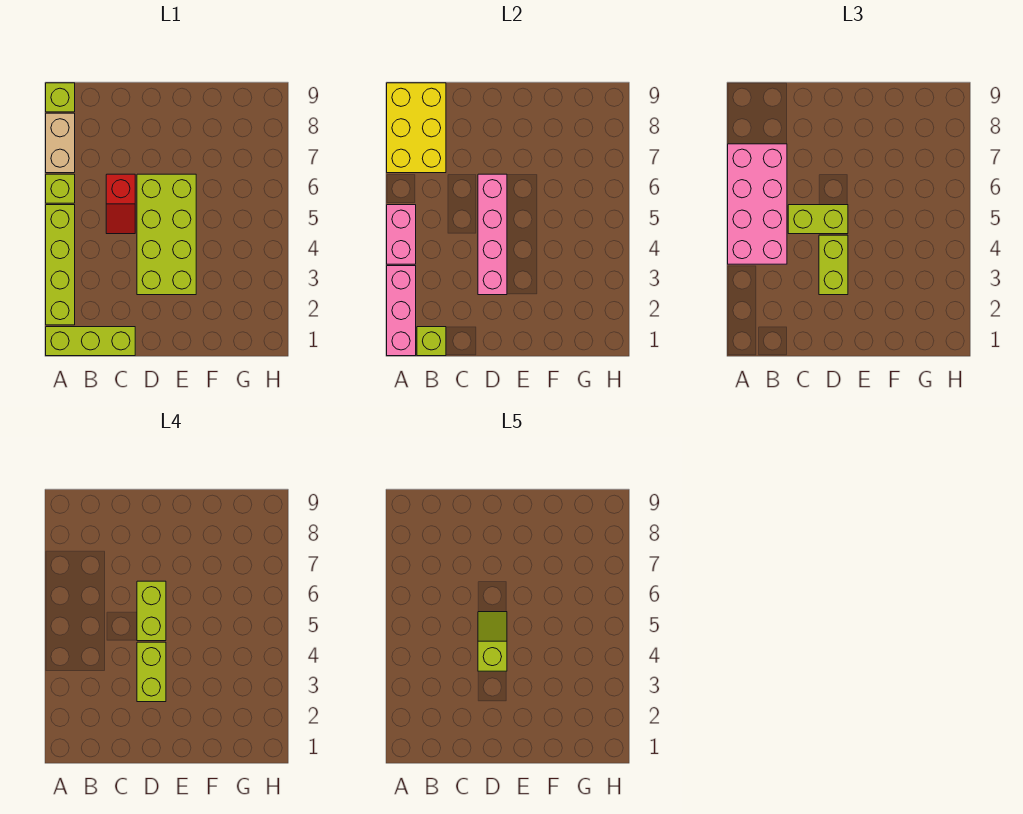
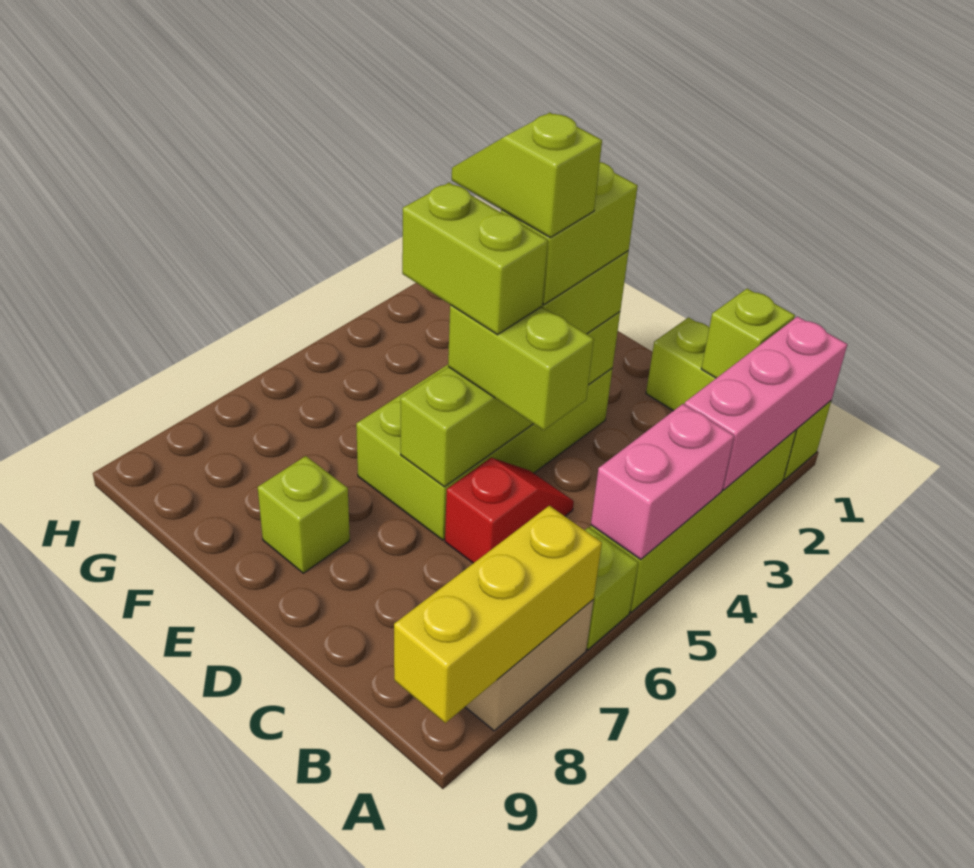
pink brick A4:B7 level 3 -> none
yellow brick A7:B9 level 2 -> yellow brick A7:A9 level 2
lime brick A9 level 1 -> lime brick E8 level 1
pink brick D3:D6 level 2 -> lime brick D3:D6 level 2
lime slope D4:D5 level 5 top 4 -> lime slope D4:E4 level 5 top D
lime brick D5:D6 level 4 -> lime brick D5:E5 level 4

